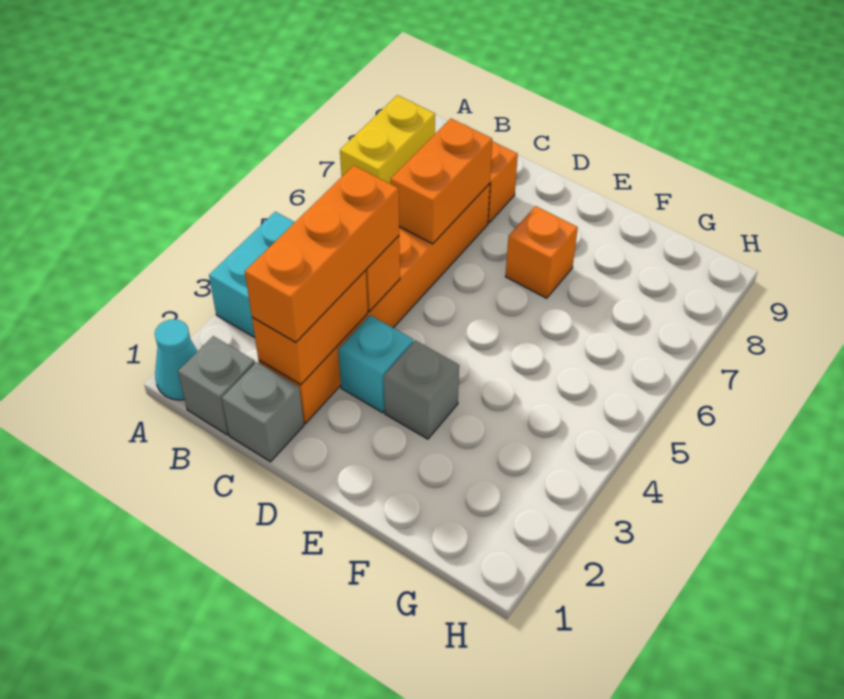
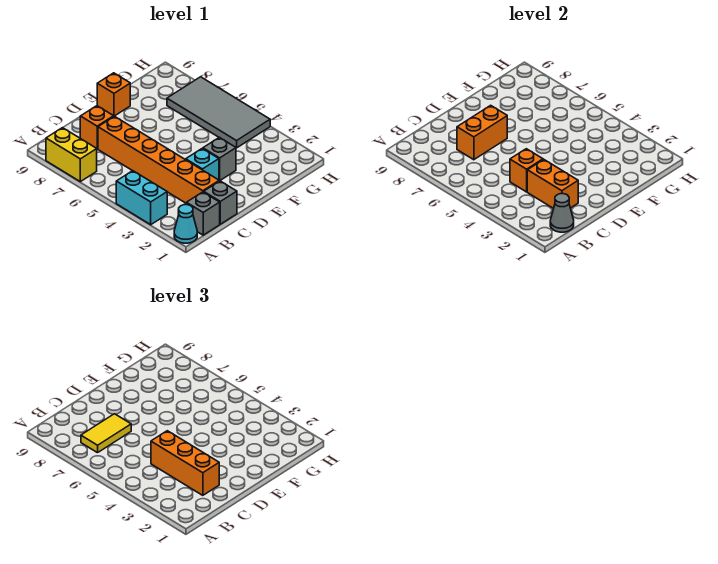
none -> grey cone B1 level 2
none -> yellow tile B7:C7 level 3
orange brick C6:C7 level 2 -> orange brick C7:D7 level 2
orange brick E7 level 1 -> orange brick E9 level 1
none -> grey tile G4:H7 level 1

